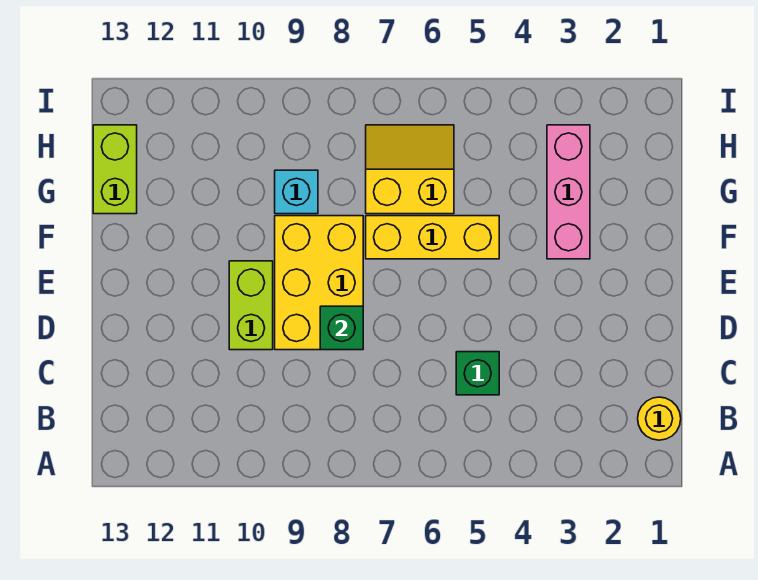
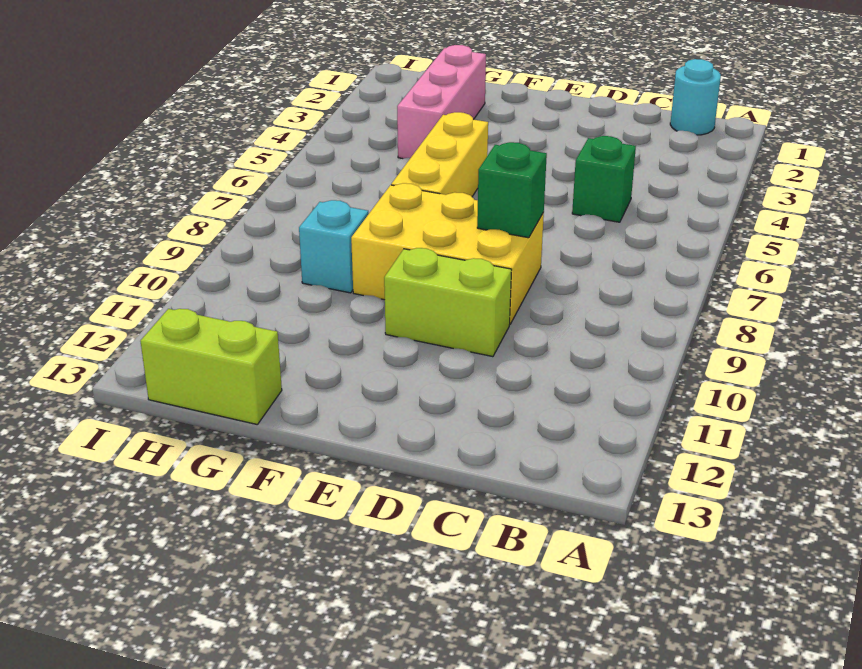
yellow round brick B1 level 1 -> cyan round brick B1 level 1
pink brick F3:H3 level 1 -> pink brick G2:G4 level 1
yellow slope G6:H7 level 1 top G -> none

